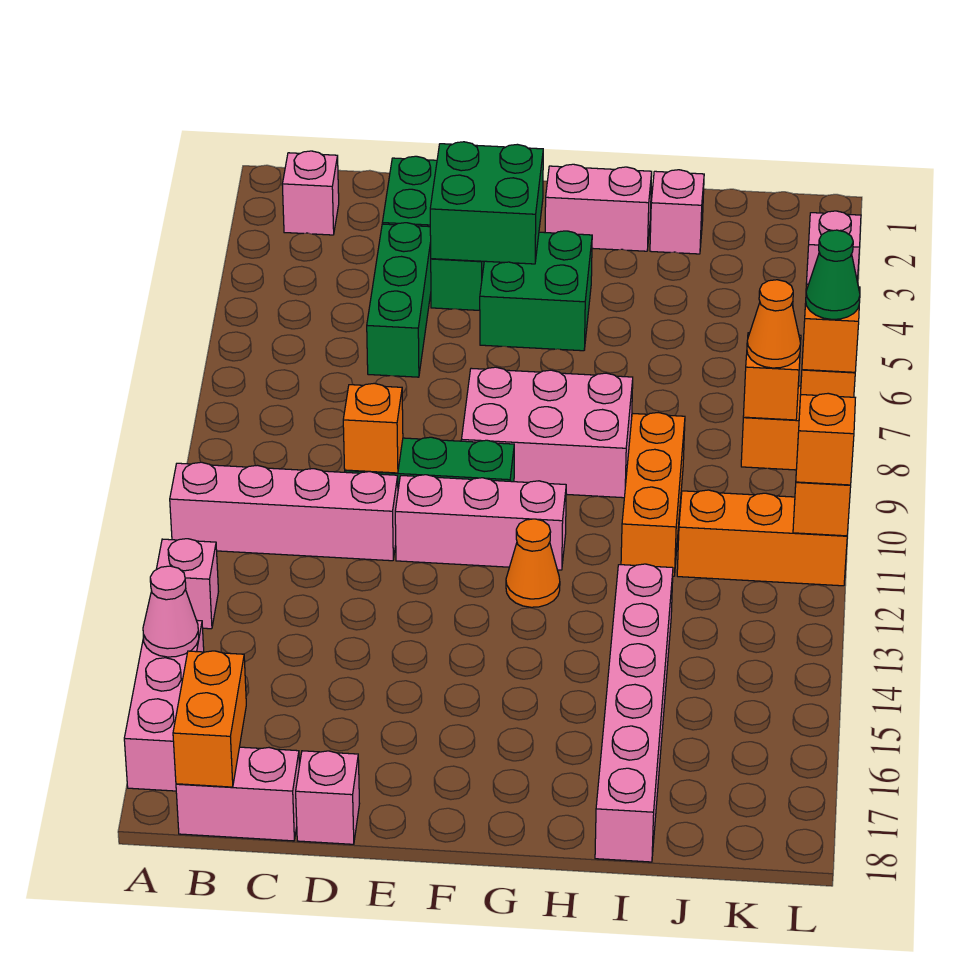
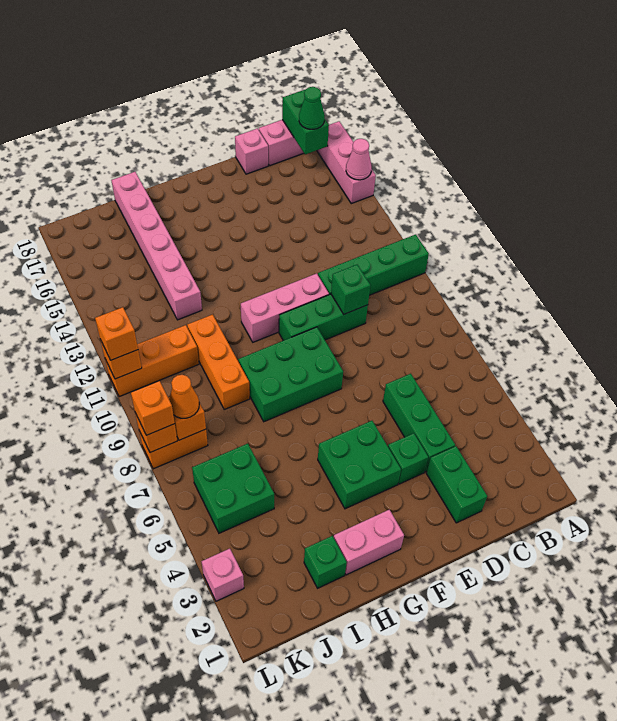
pink brick A11:D11 level 1 -> green brick A11:D11 level 1
pink brick A13 level 1 -> none
pink brick B2 level 1 -> none
orange brick B17:B18 level 2 -> green brick B17:B18 level 2
orange brick D10 level 2 -> green brick D10 level 2
green brick E3:F4 level 2 -> green brick J5:K6 level 1
pink brick F8:H9 level 1 -> green brick F8:H9 level 1
orange cone G12 level 1 -> none
pink brick I2 level 1 -> green brick I2 level 1
green cone L8 level 4 -> green cone B17 level 3

